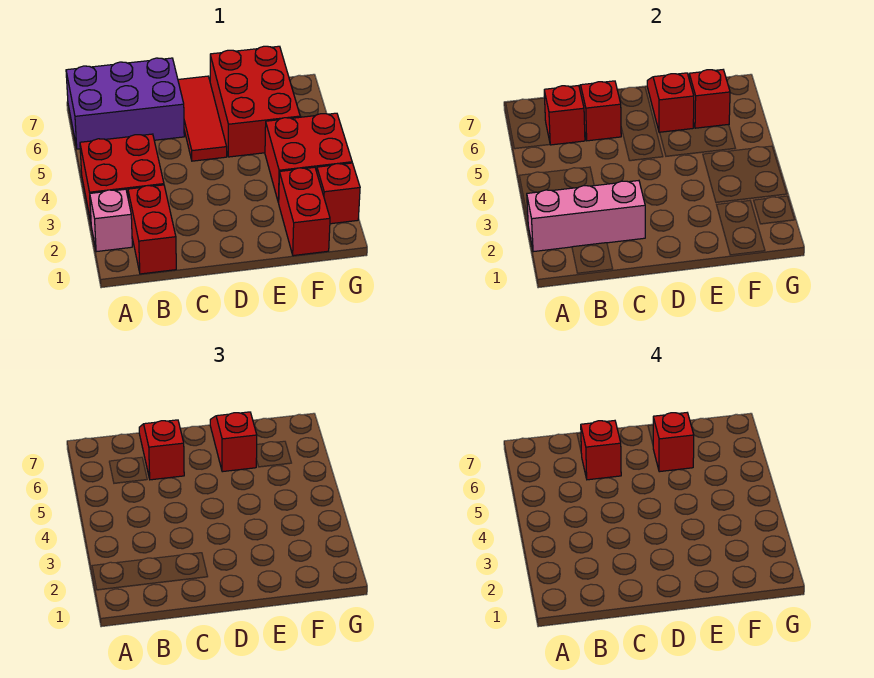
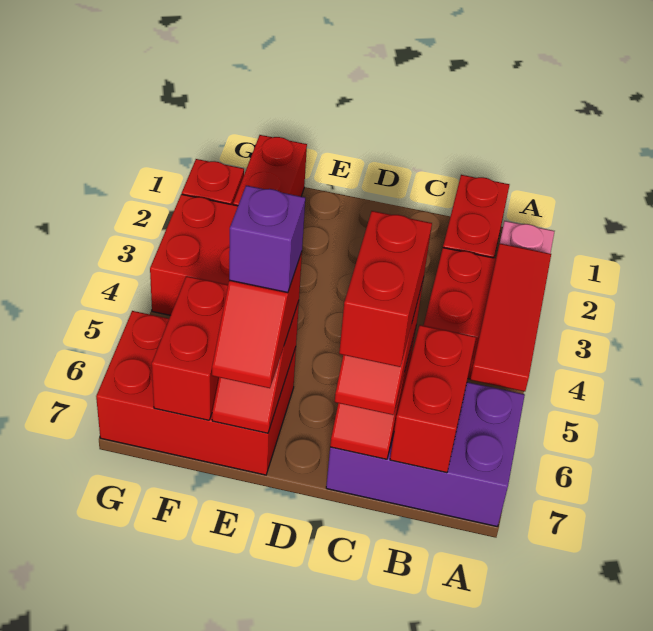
pink brick A2:C2 level 2 -> none
red brick B6 level 2 -> red brick B6:B7 level 2
red brick C6 level 4 -> red brick C6:C7 level 4
red tile D5:D7 level 1 -> red tile A3:A5 level 2
red brick E5:F7 level 1 -> red brick E6:G7 level 1
red brick E6 level 4 -> purple brick E6 level 4
red brick F6 level 2 -> red brick F6:F7 level 2

